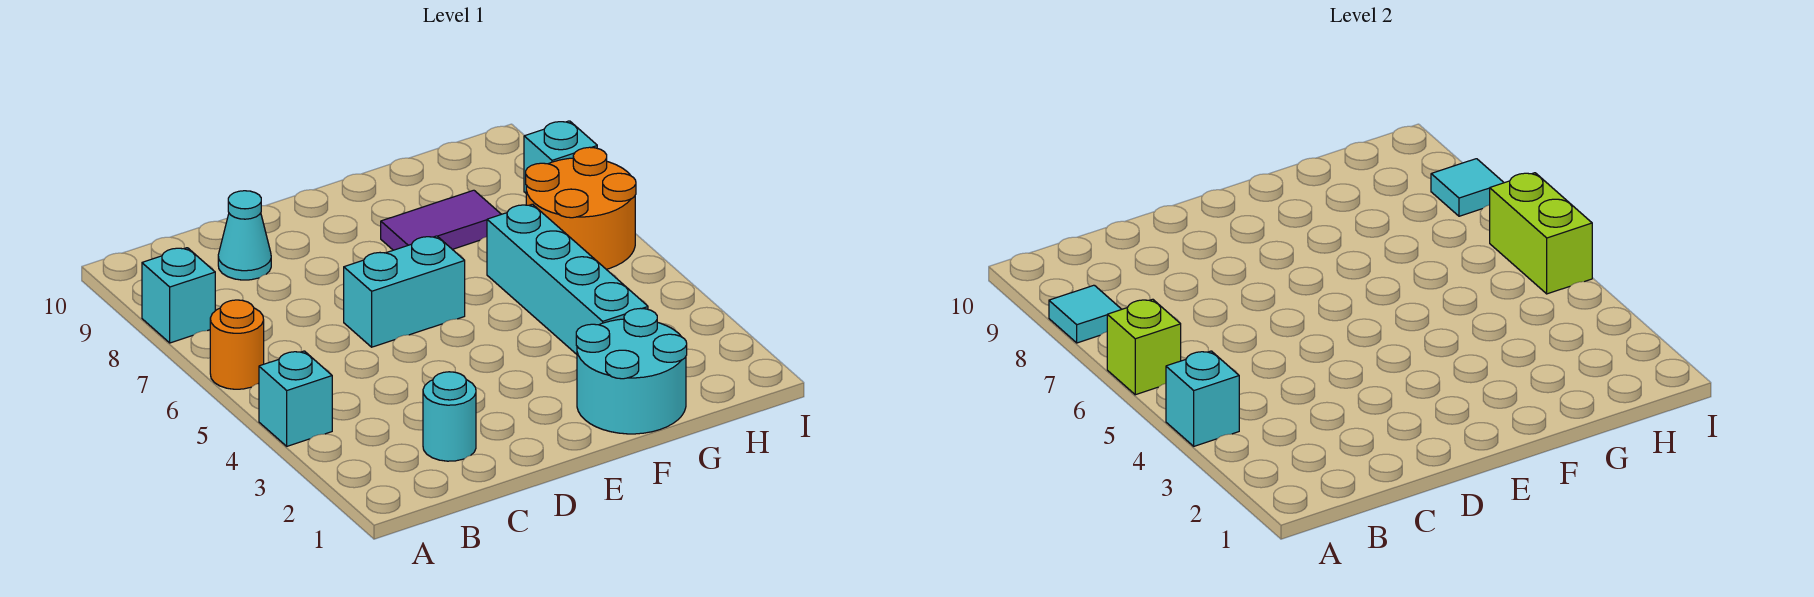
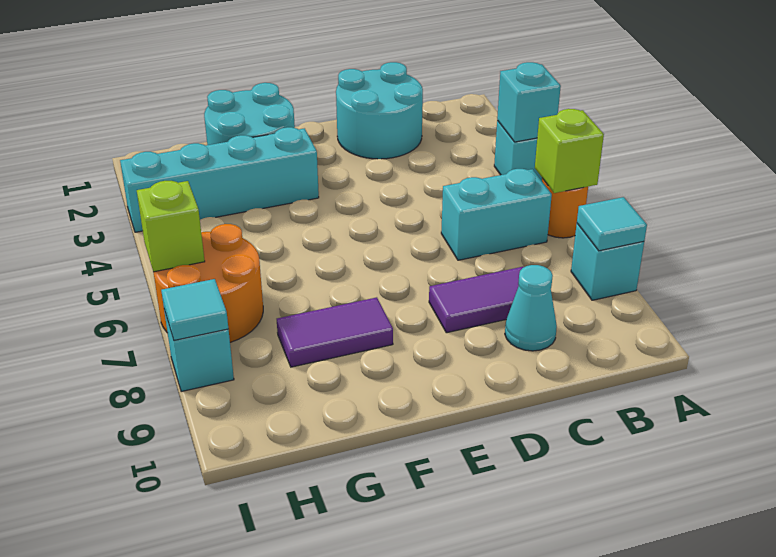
cyan round brick C2 level 1 -> cyan round brick C1:D2 level 1
none -> purple tile C8:D8 level 1
cyan brick D6:E6 level 1 -> cyan brick B6:C6 level 1
cyan brick G3:G6 level 1 -> cyan brick F3:I3 level 1
lime brick I5:I6 level 2 -> lime brick I6 level 2

